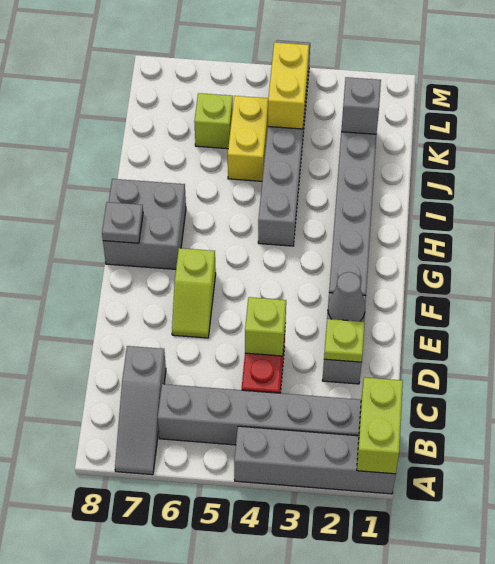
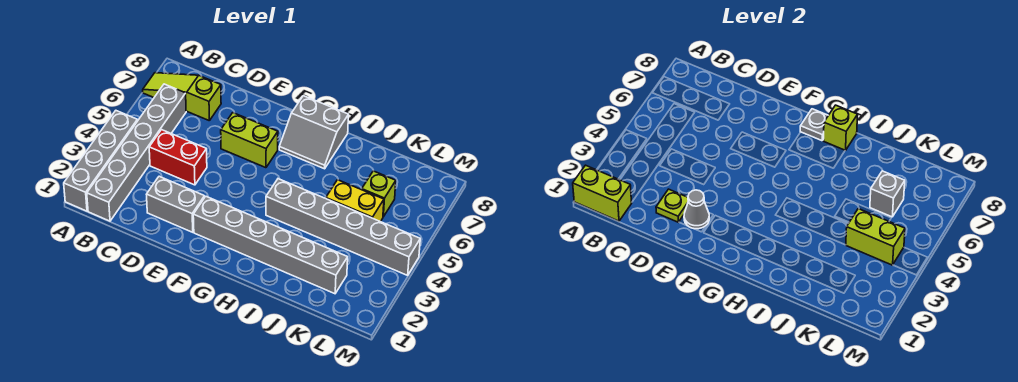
grey slope A7:C7 level 1 top C -> lime slope A7:C7 level 1 top C
lime brick D4 level 2 -> lime brick H8 level 2
lime slope E6:F6 level 1 top F -> lime brick E6:F6 level 1
grey brick G7:H8 level 1 -> grey slope G7:H8 level 1 top 8
grey brick K2 level 2 -> grey brick K6 level 2
yellow brick K4:L4 level 2 -> lime brick K4:L4 level 2

